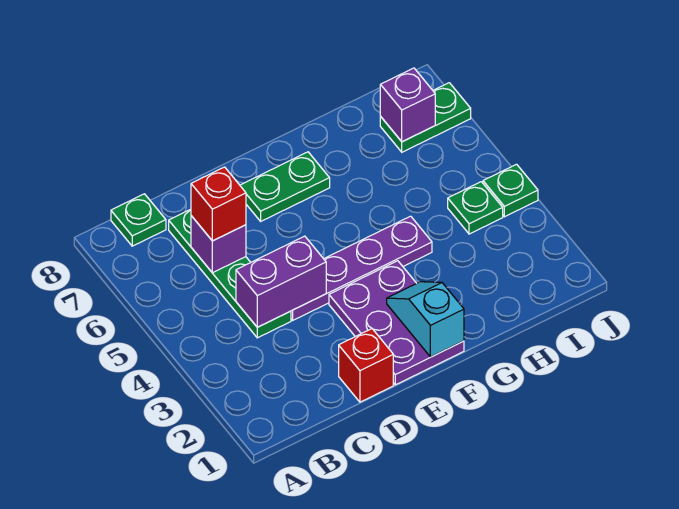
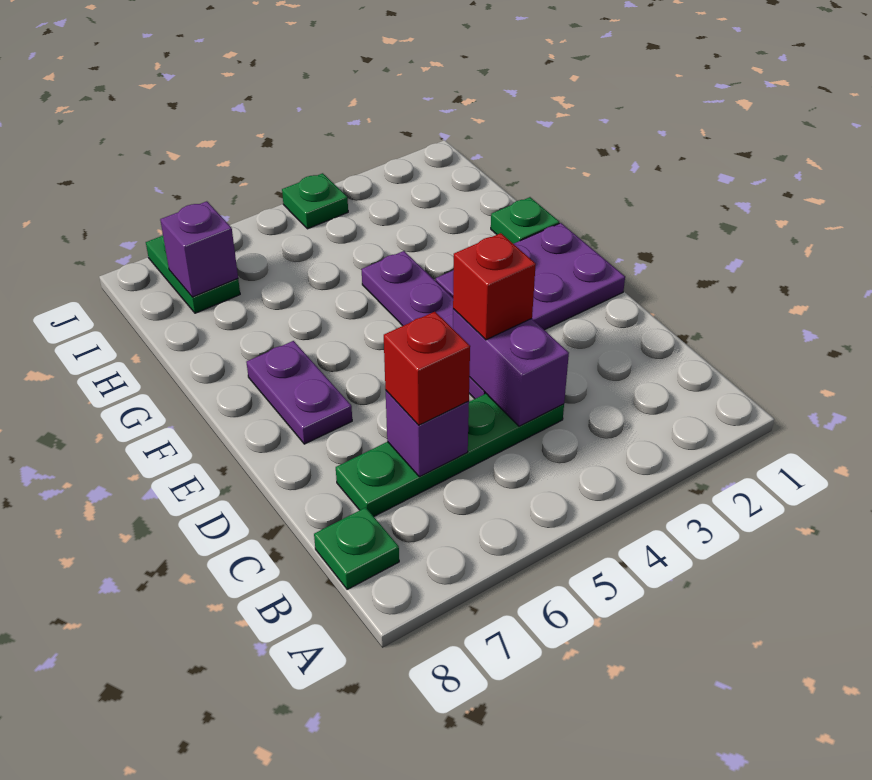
red brick D1 level 1 -> red brick D4 level 3
green plate E7:F7 level 1 -> purple plate E7:F7 level 1
cyan slope F1:F2 level 2 top 1 -> none
green plate I4 level 1 -> green plate G1 level 1

